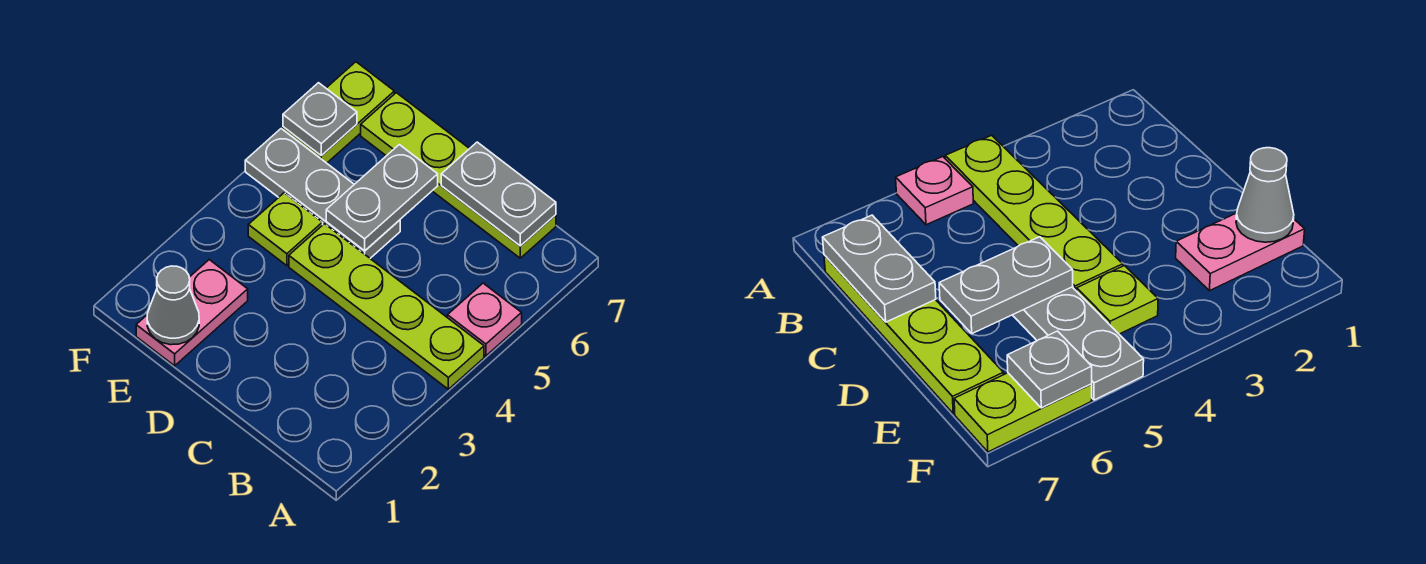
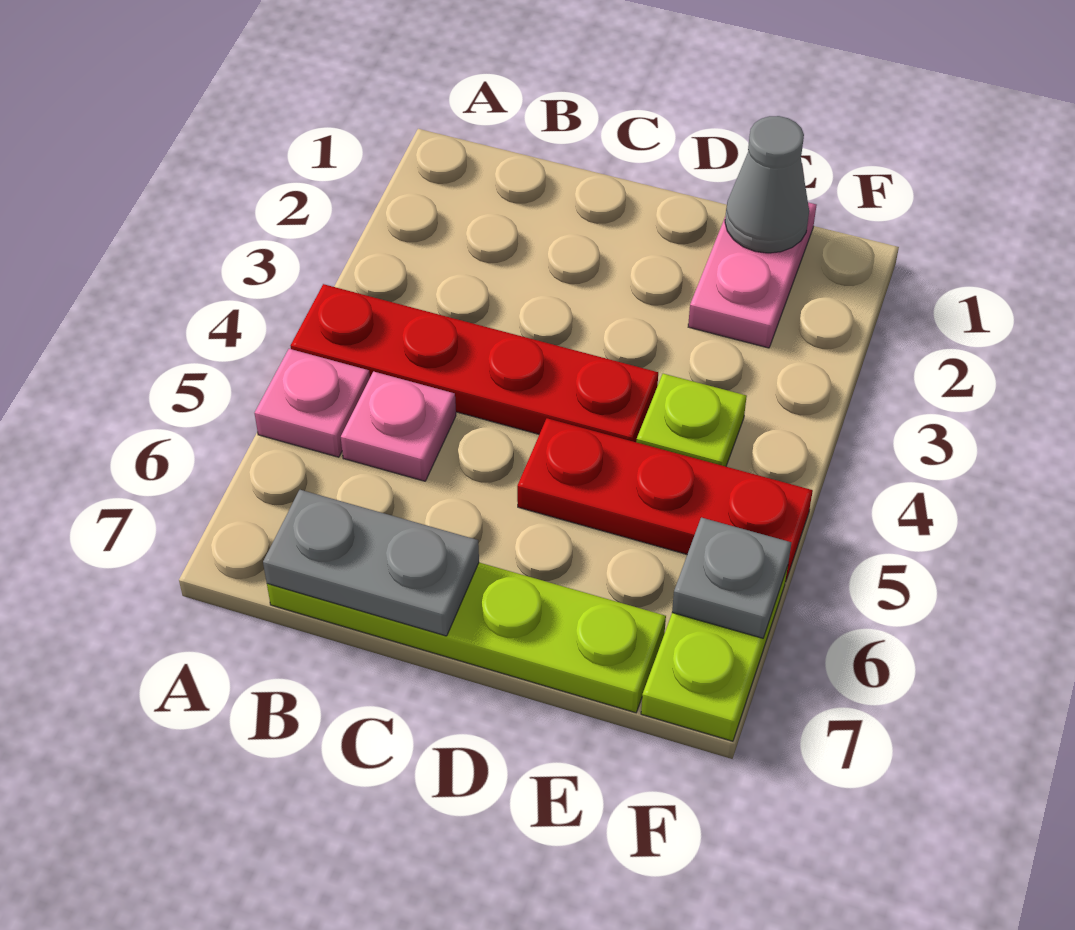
lime plate A4:D4 level 1 -> red plate A4:D4 level 1
none -> pink plate B5 level 1
grey plate D5:F5 level 1 -> red plate D5:F5 level 1
grey plate D5:D6 level 2 -> none

